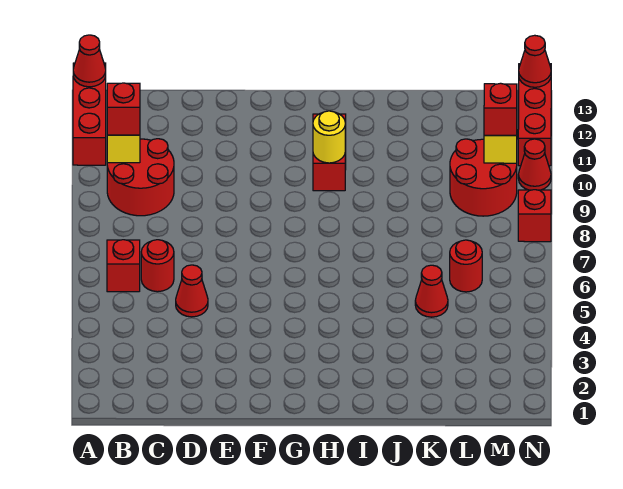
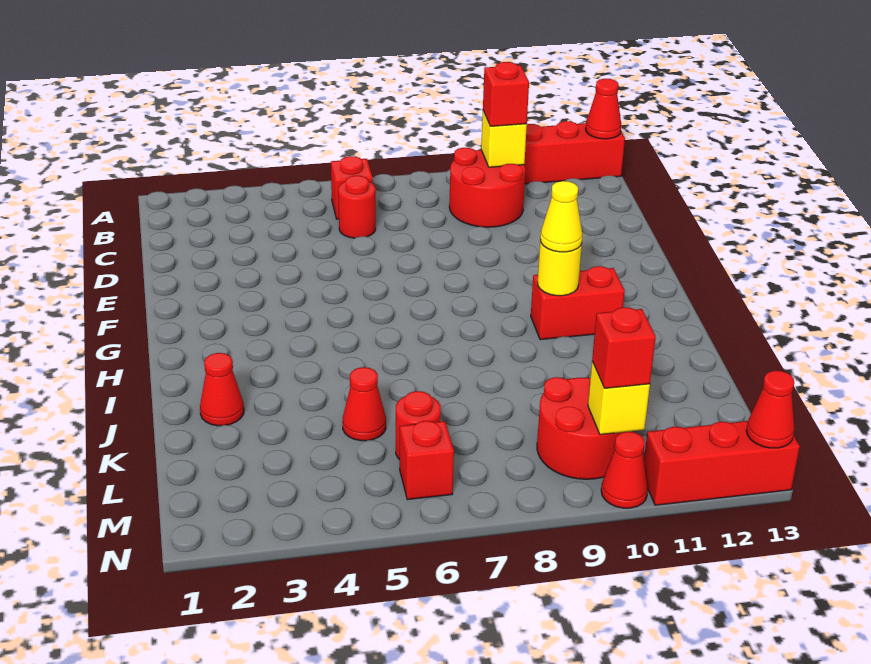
red cone D5 level 1 -> red cone J2 level 1
none -> yellow cone H10 level 3
red brick N8 level 1 -> red brick M6 level 1

